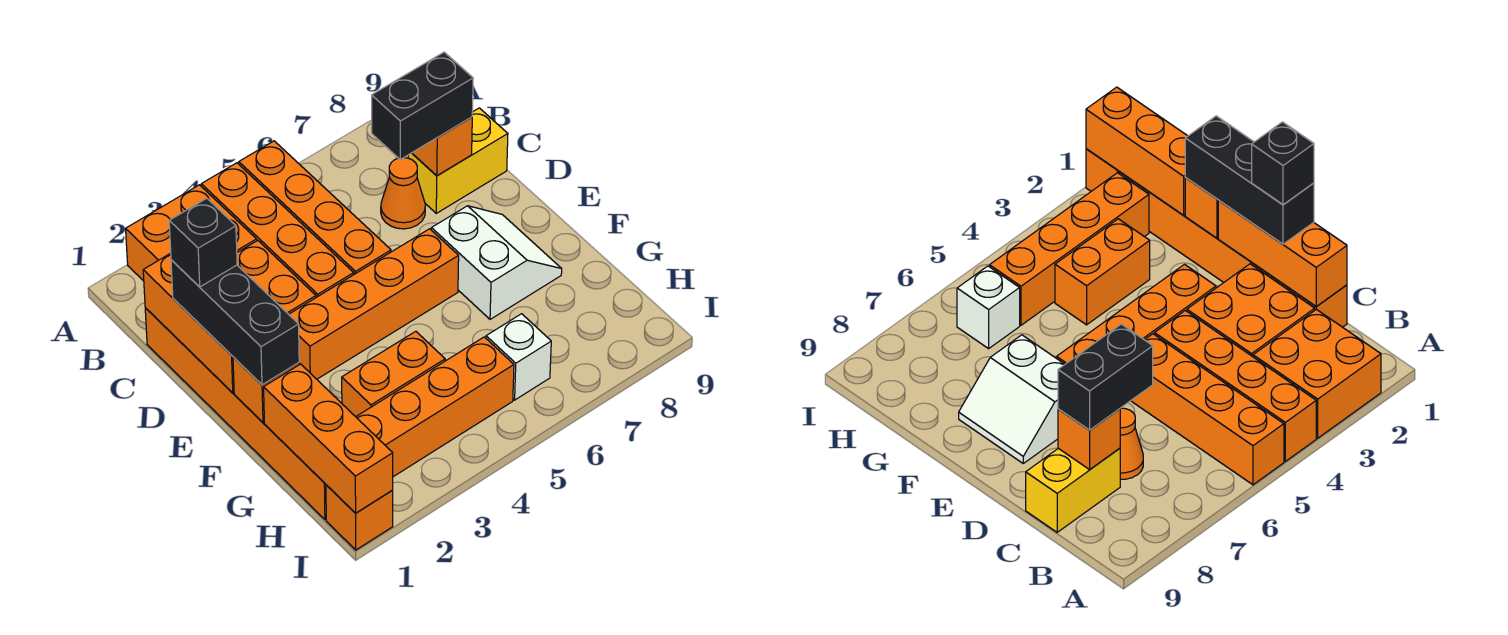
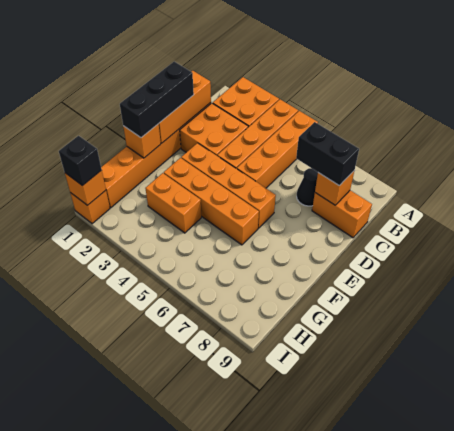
orange cone C7 level 1 -> black cone C7 level 1
yellow brick C8:C9 level 1 -> orange brick C8:C9 level 1
black brick D1 level 4 -> black brick I1 level 3
white slope E7:F8 level 1 top 7 -> none
orange brick G1:I1 level 2 -> orange brick I1 level 2
orange brick H2:H5 level 1 -> orange brick F3:F6 level 1
white brick H6 level 1 -> none

